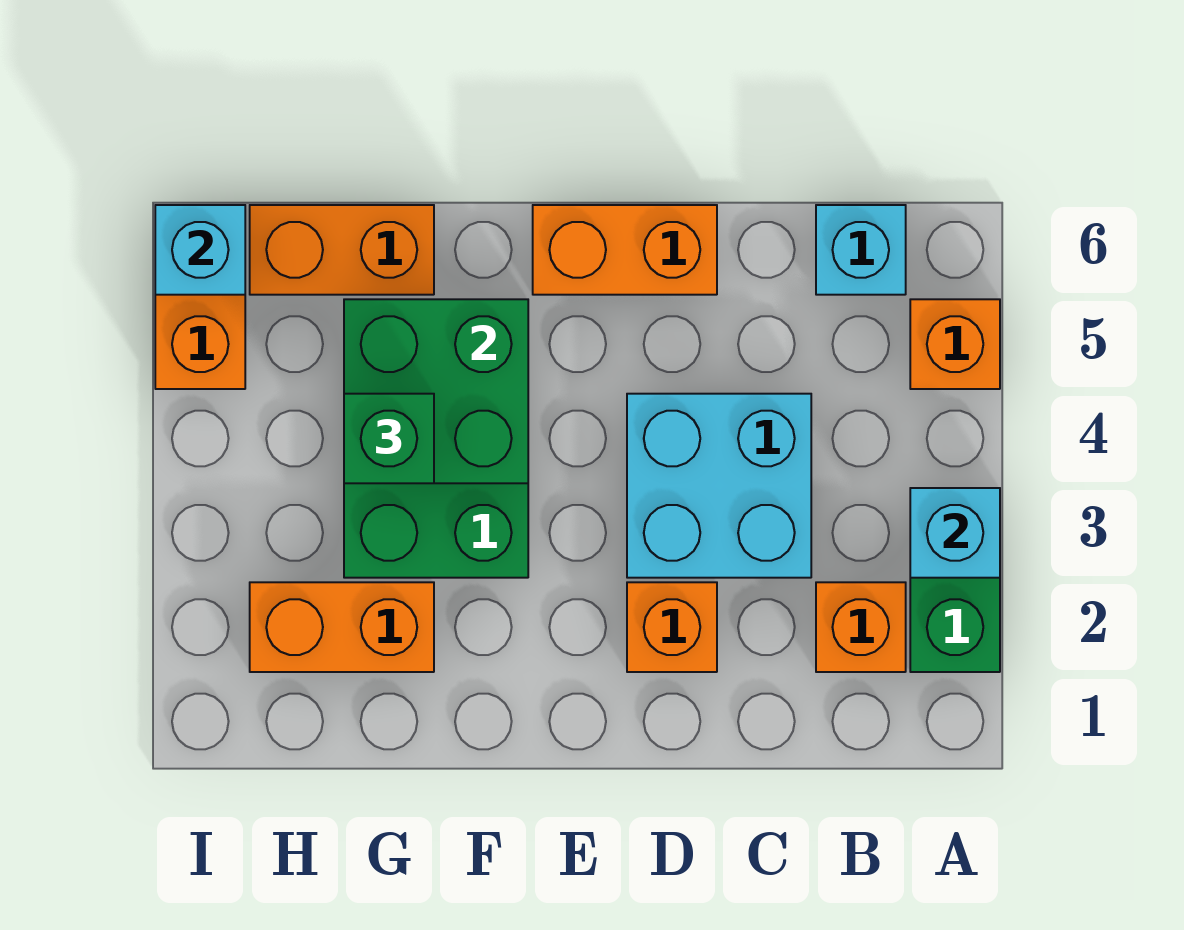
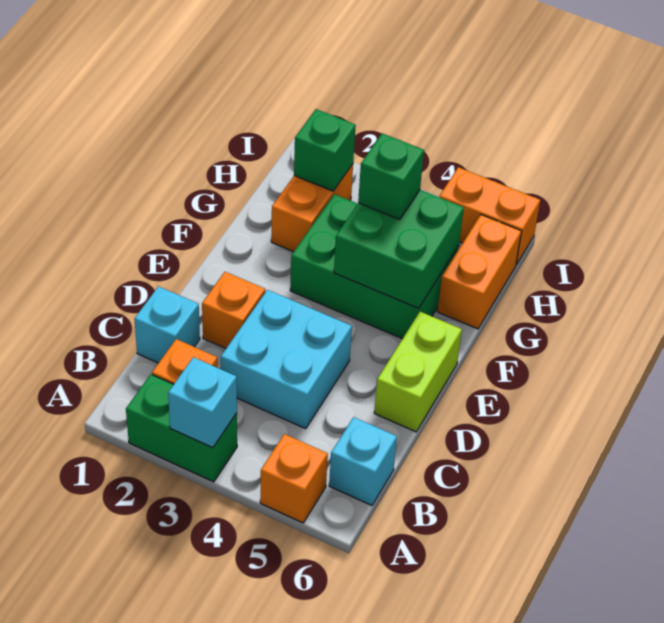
orange brick D6:E6 level 1 -> lime brick D6:E6 level 1
none -> green brick H2 level 2
cyan brick I6 level 2 -> cyan brick C1 level 1

